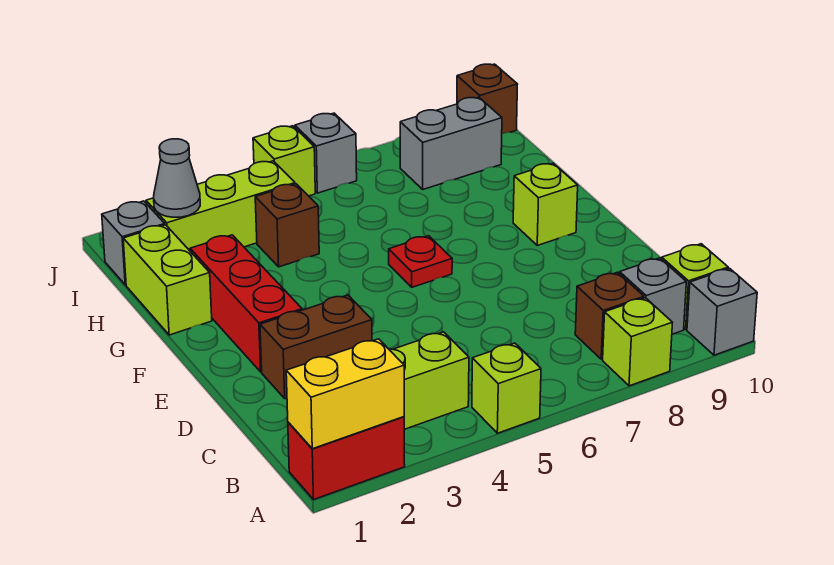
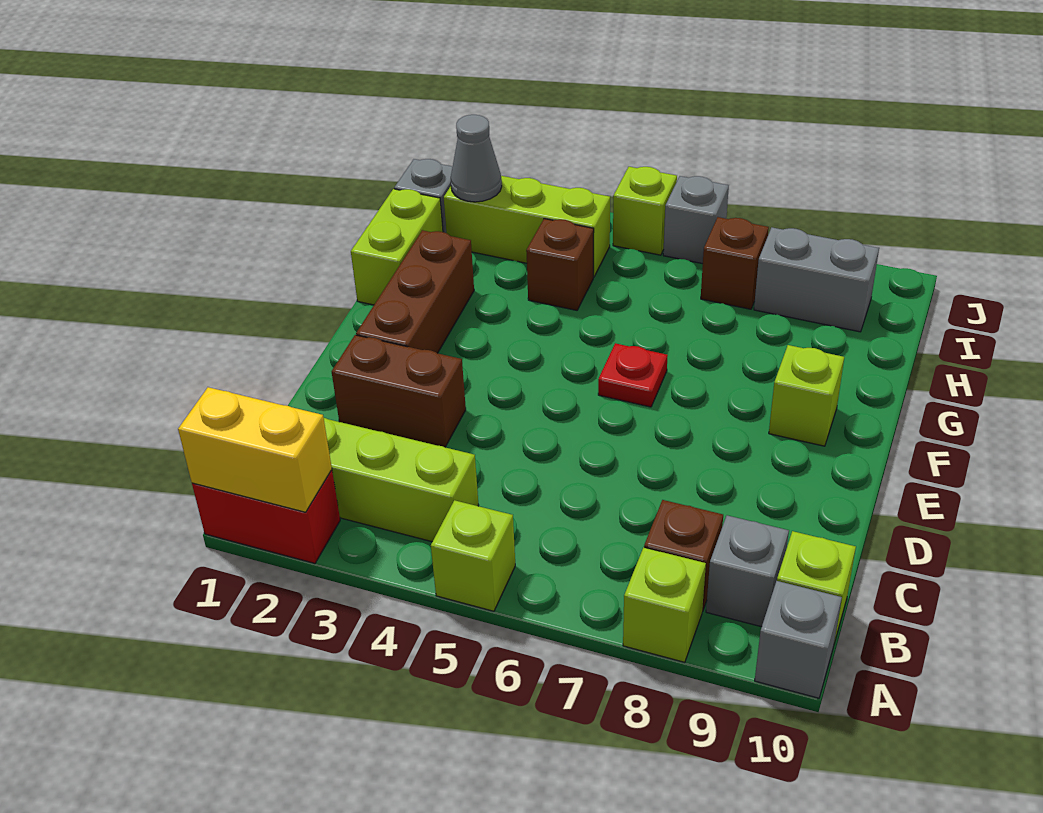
red brick E2:G2 level 1 -> brown brick E2:G2 level 1
brown brick J10 level 1 -> brown brick I7 level 1

